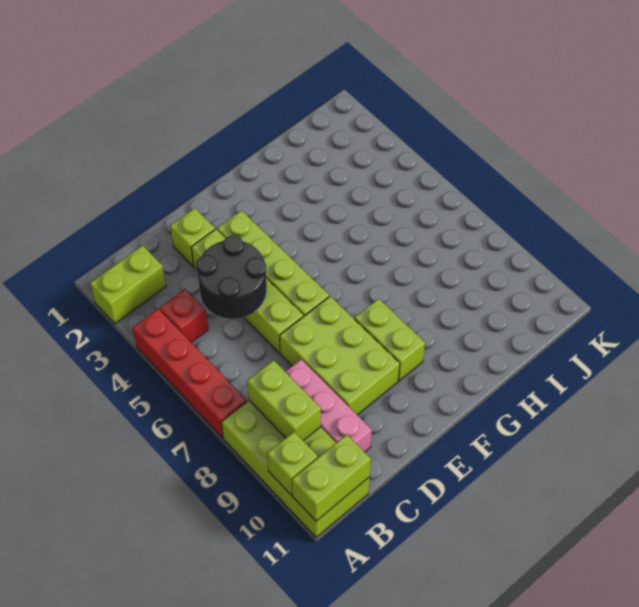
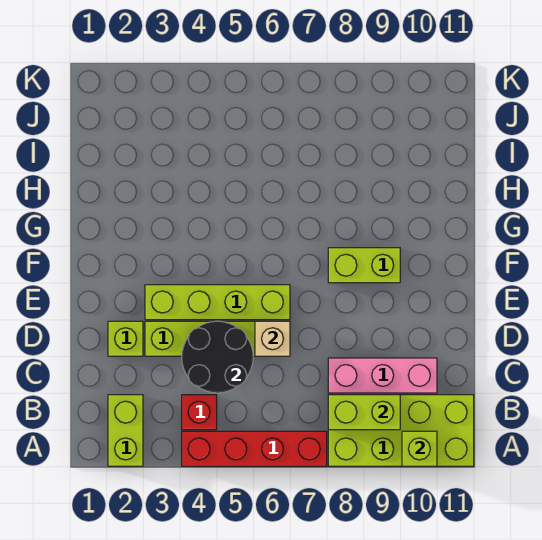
lime brick A11:B11 level 2 -> none
none -> tan brick D6 level 2
lime brick D7:E9 level 1 -> none

